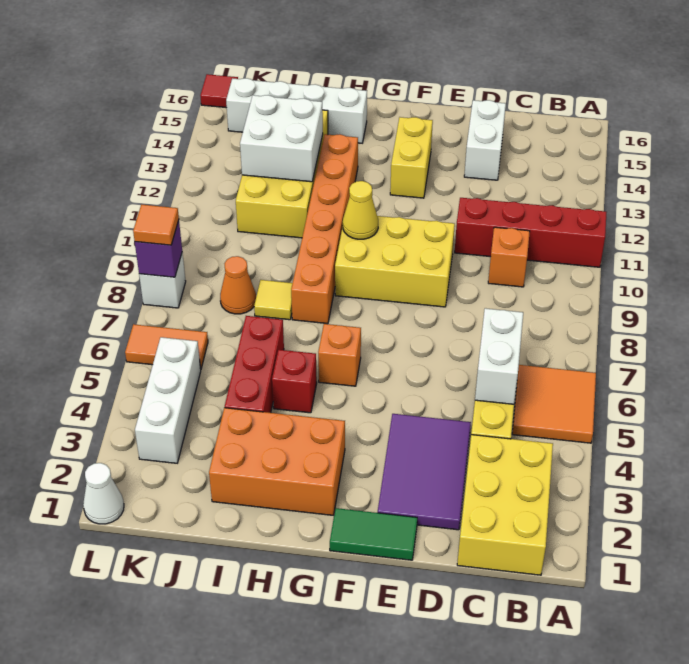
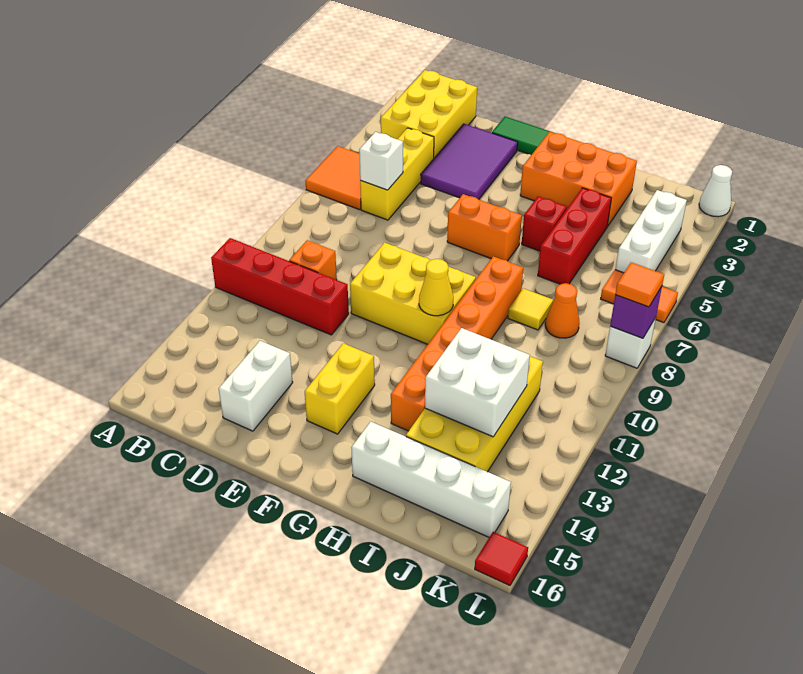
white brick C5:C6 level 2 -> white brick C6 level 2
orange brick G6 level 1 -> orange brick F6:G6 level 1

